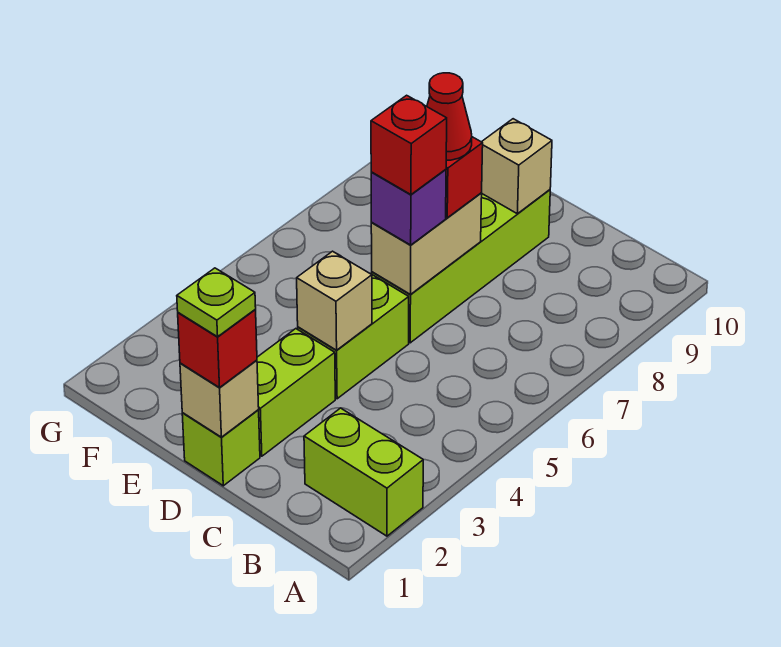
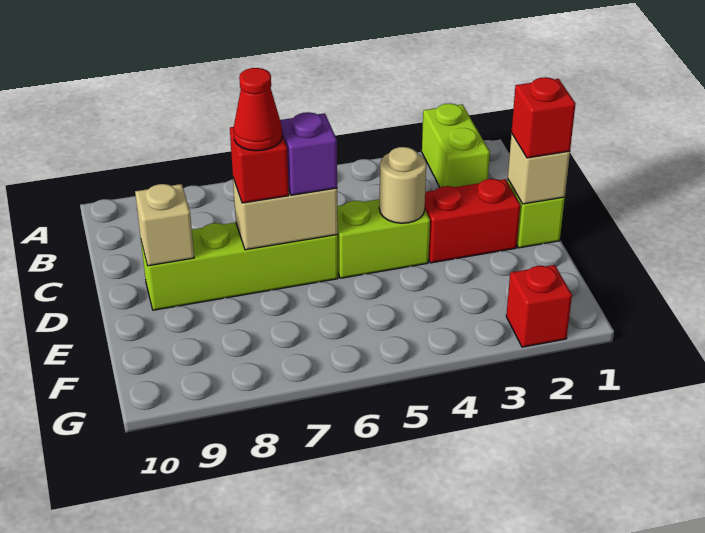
lime plate D1 level 4 -> none
lime brick D2:D3 level 1 -> red brick D2:D3 level 1
tan brick D4 level 2 -> tan round brick D4 level 2
red brick D6 level 4 -> red brick G2 level 1

